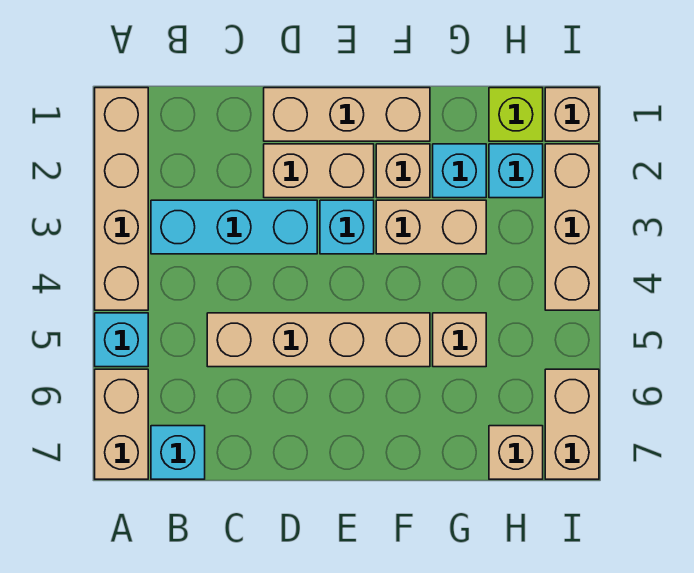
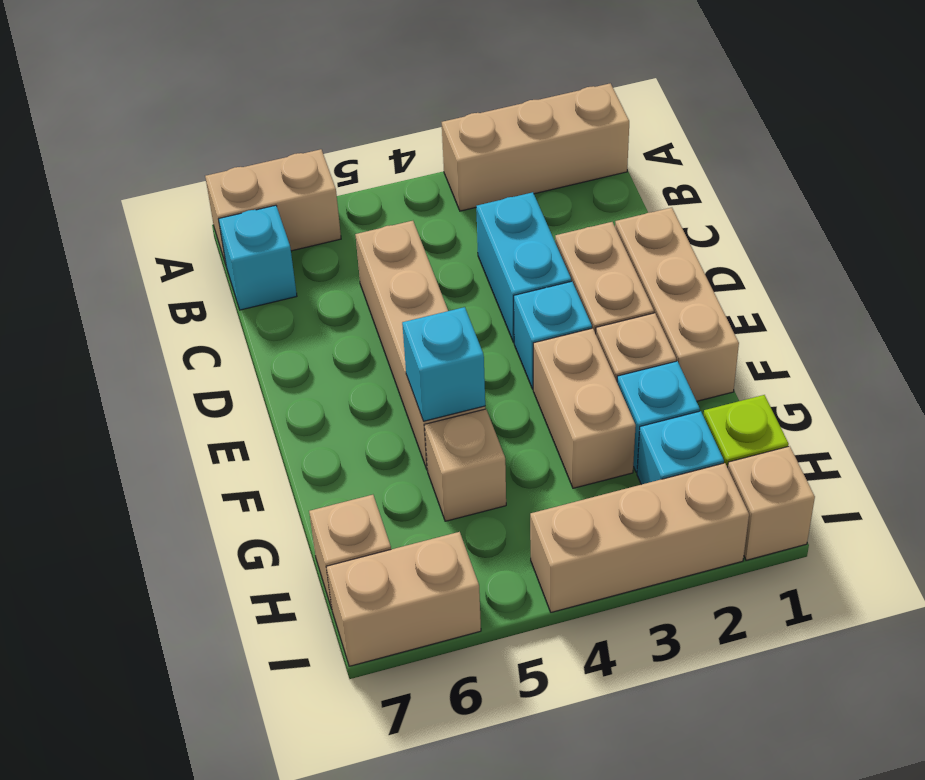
tan brick A1:A4 level 1 -> tan brick A1:A3 level 1
cyan brick A5 level 1 -> cyan brick F5 level 2
cyan brick B3:D3 level 1 -> cyan brick C3:D3 level 1

